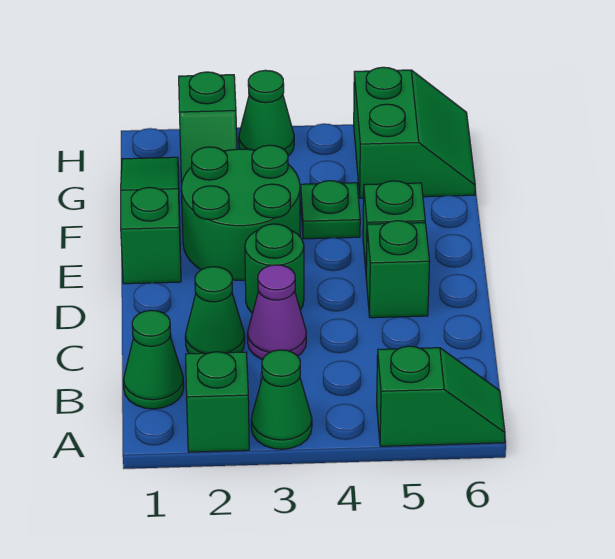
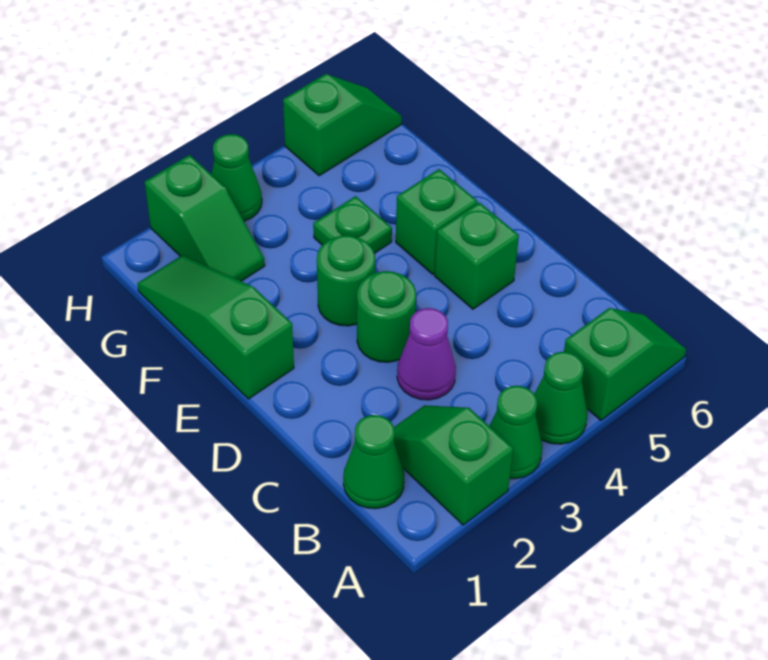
green cone C2 level 1 -> green cone A4 level 1
green round brick E2:F3 level 1 -> green round brick E3 level 1
green slope G5:H6 level 1 top 5 -> green slope H5:H6 level 1 top 5

